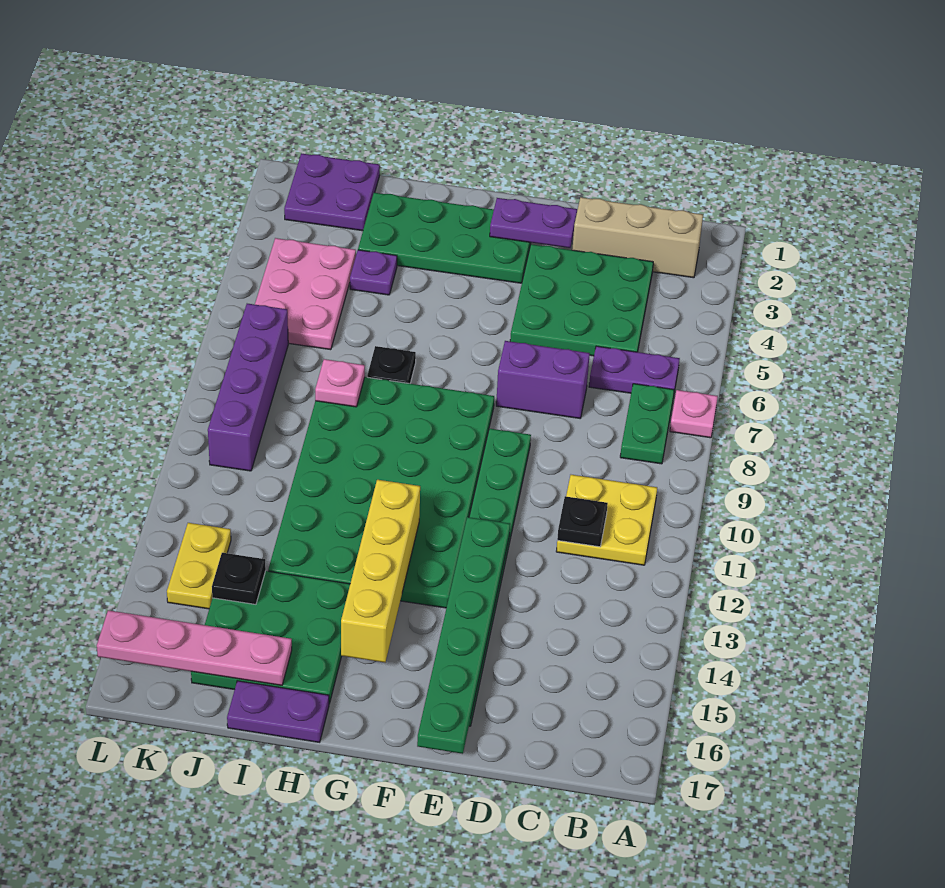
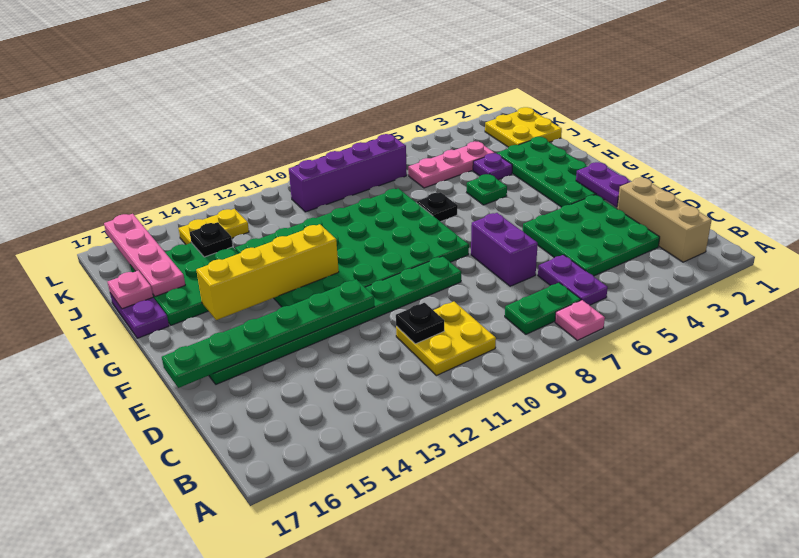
none -> green plate H5 level 1
pink plate I8 level 2 -> pink plate I17 level 2
purple plate J1:K2 level 1 -> yellow plate J1:K2 level 1
pink plate J4:K6 level 1 -> pink plate J4:J6 level 1

